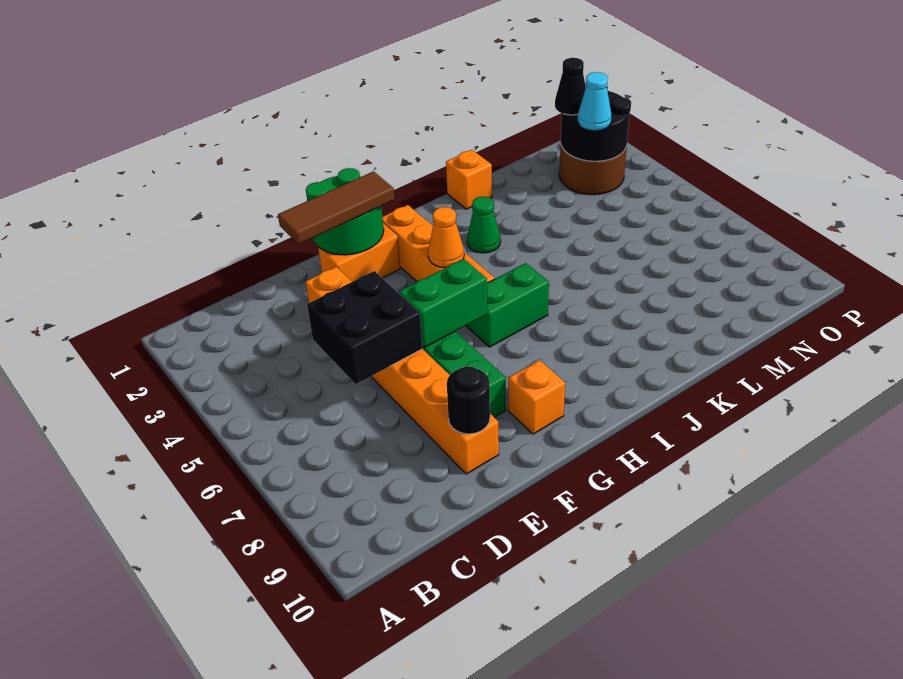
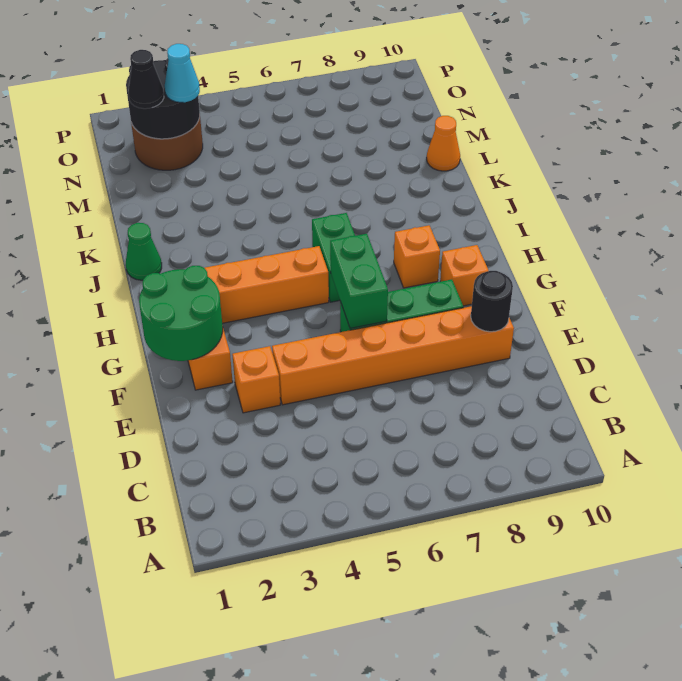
black brick D5:E6 level 2 -> none
brown tile E2:G2 level 3 -> none
orange cone H4 level 2 -> orange cone L10 level 1
green cone J3 level 1 -> green cone J1 level 1
orange brick K1 level 1 -> orange brick H8 level 1

